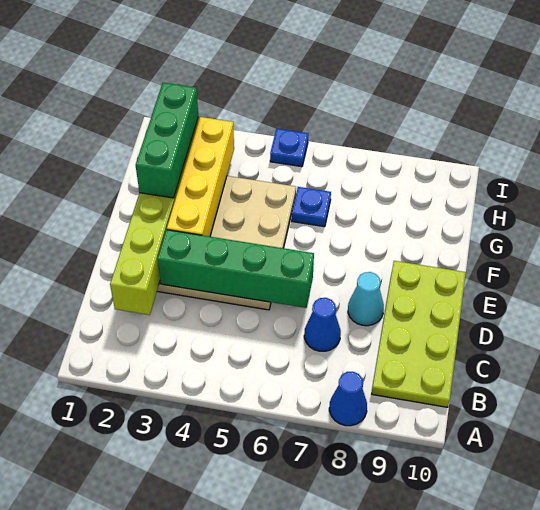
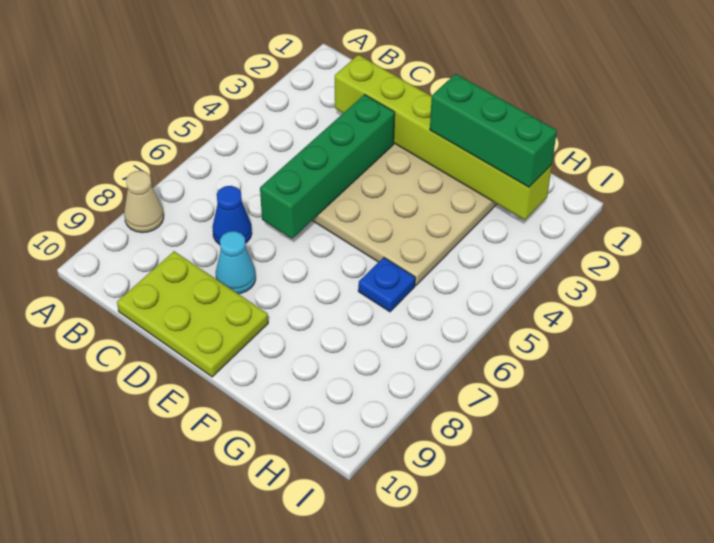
blue cone A8 level 1 -> tan cone A8 level 1
lime plate B9:E10 level 1 -> lime plate C9:E10 level 1
yellow brick E3:H3 level 2 -> none
blue plate I5 level 1 -> none

